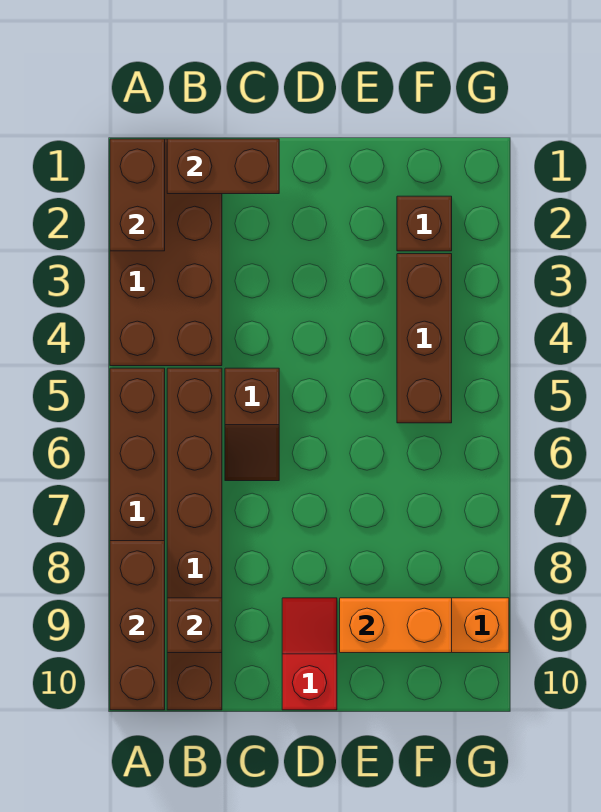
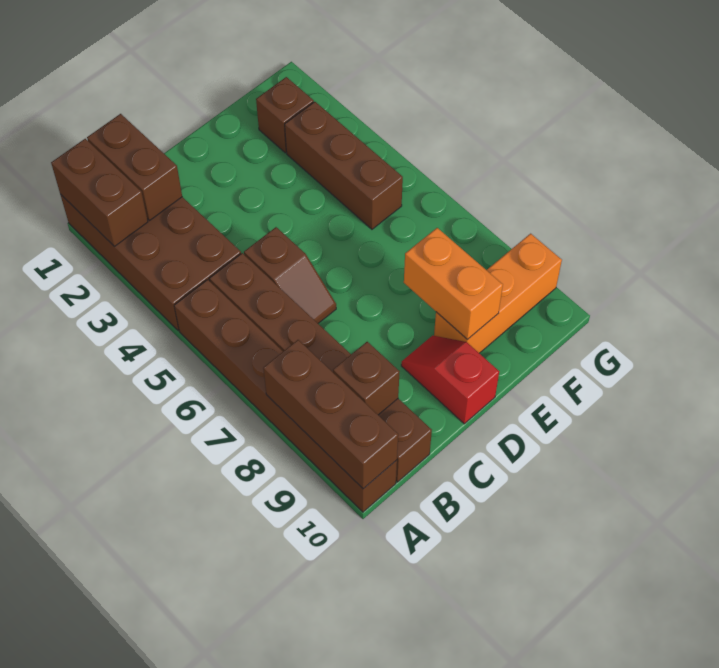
brown brick B1:C1 level 2 -> brown brick B1:B2 level 2
orange brick E9:F9 level 2 -> orange brick E8:E9 level 2

